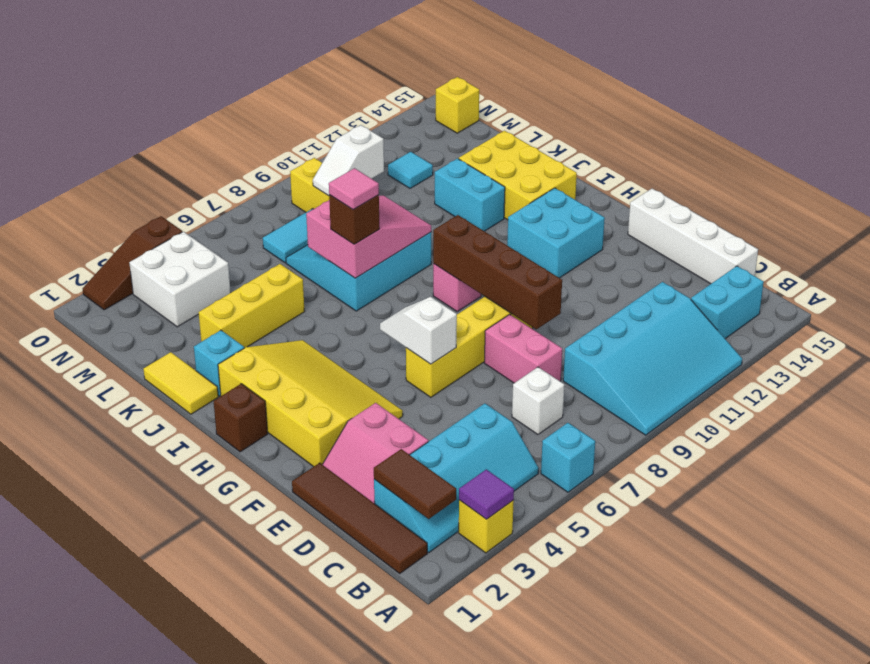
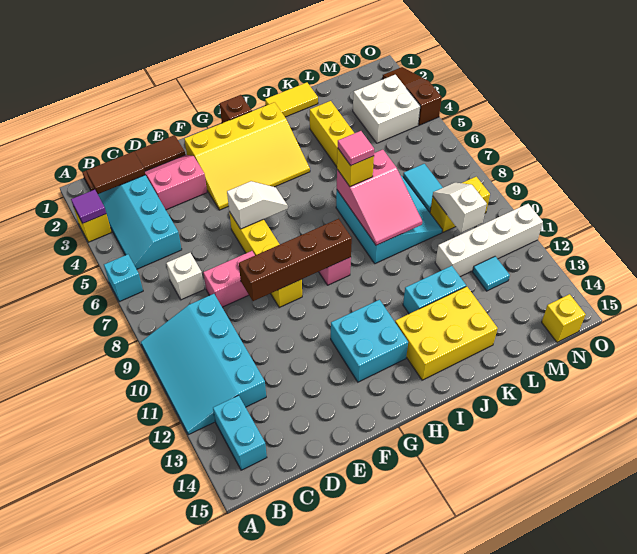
white brick C15:F15 level 1 -> white brick L11:O11 level 1
cyan brick J2 level 1 -> none
brown brick J7 level 3 -> yellow brick J7 level 3

